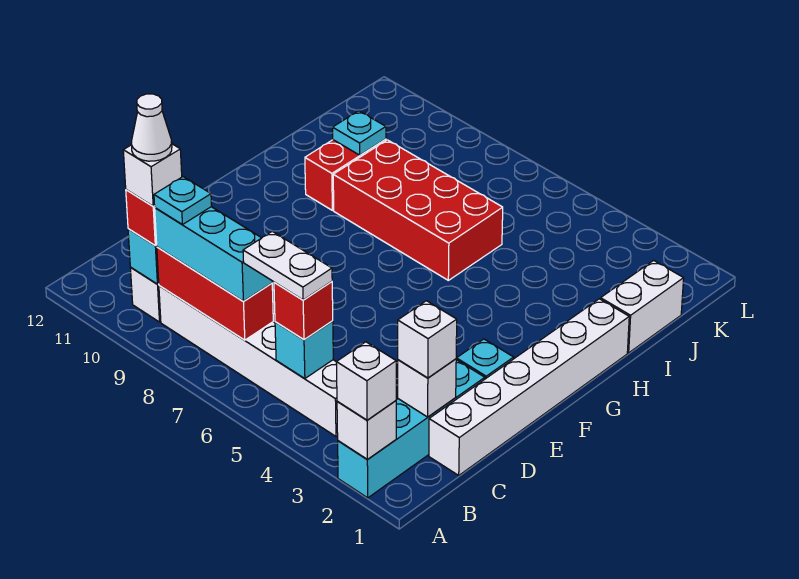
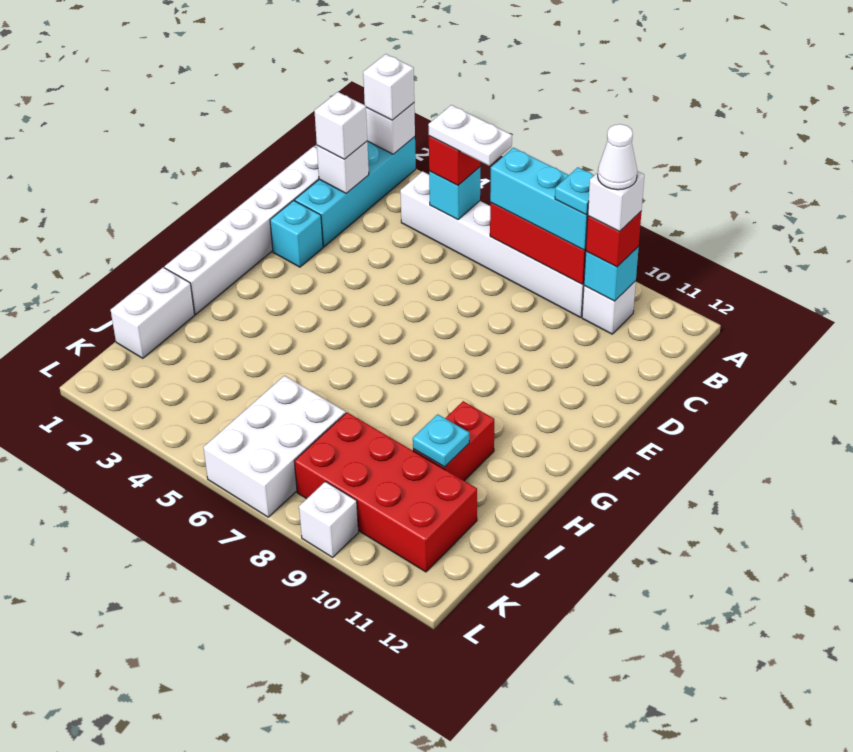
red brick H6:I9 level 1 -> red brick J8:K11 level 1
none -> white brick J6:L7 level 1
none -> white brick L9 level 1

